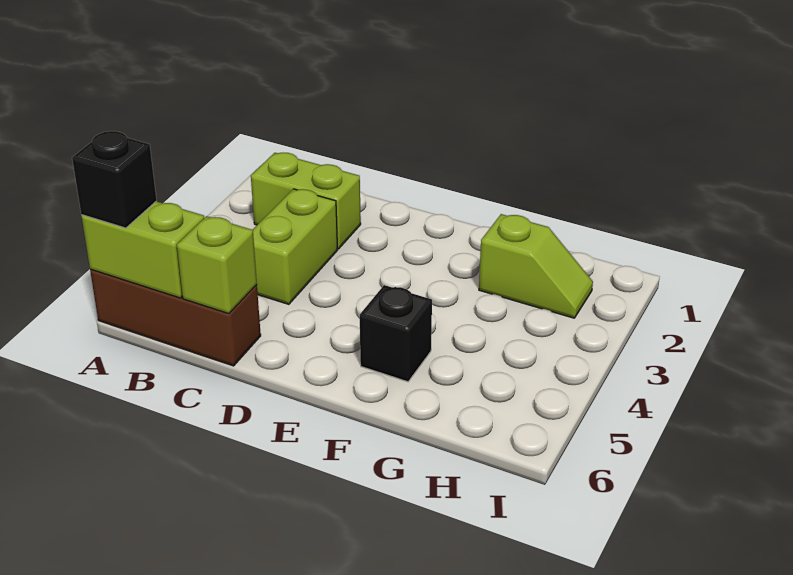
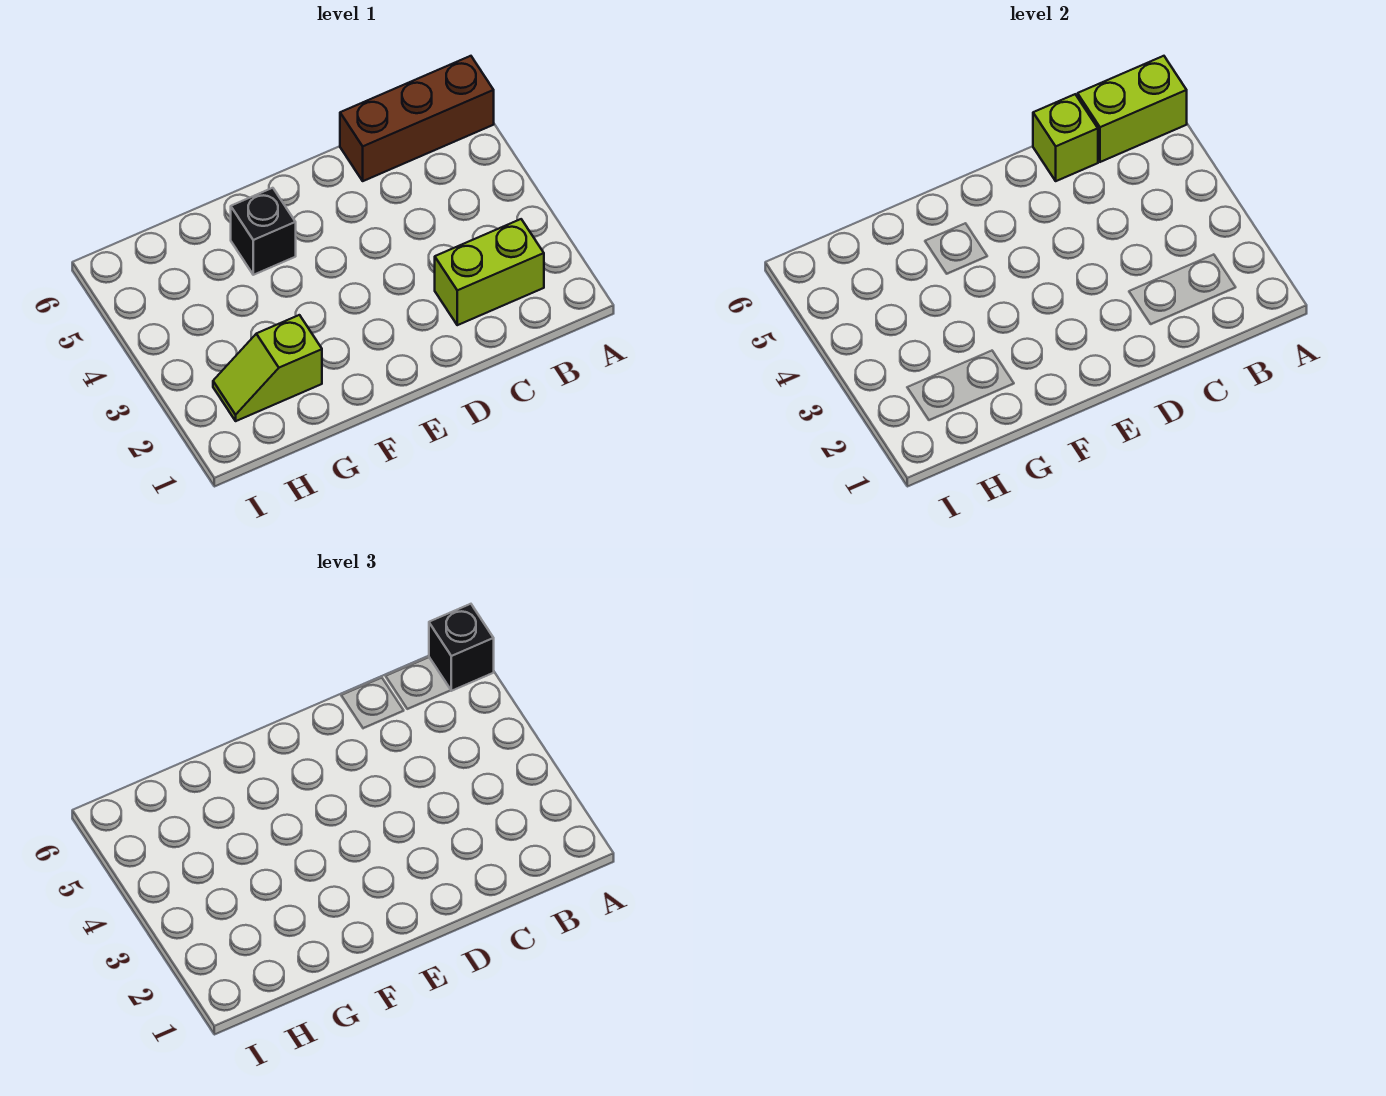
lime brick C3:C4 level 1 -> none

